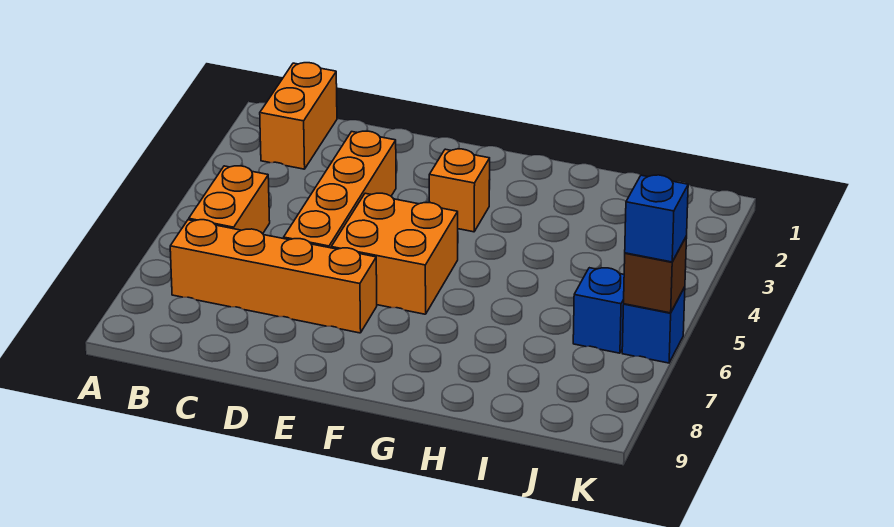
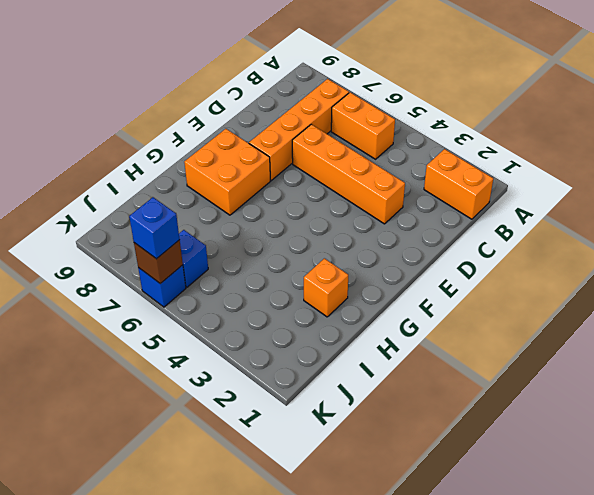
orange brick E5:F6 level 1 -> orange brick F7:G8 level 1
orange brick F3 level 1 -> orange brick H2 level 1

